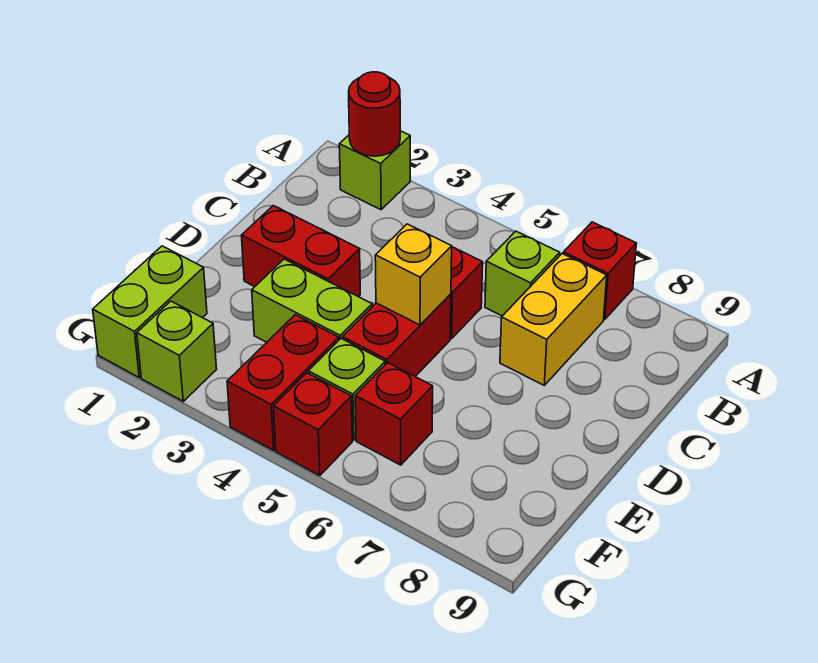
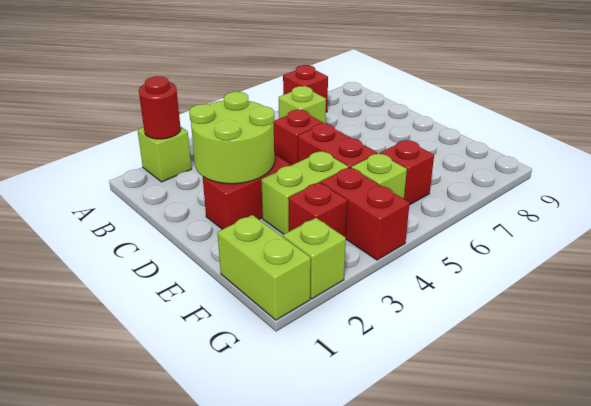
yellow brick B7:C7 level 1 -> none
none -> lime round brick C2:D3 level 2
yellow brick D5 level 2 -> none
red brick G5 level 1 -> red brick F3 level 1

